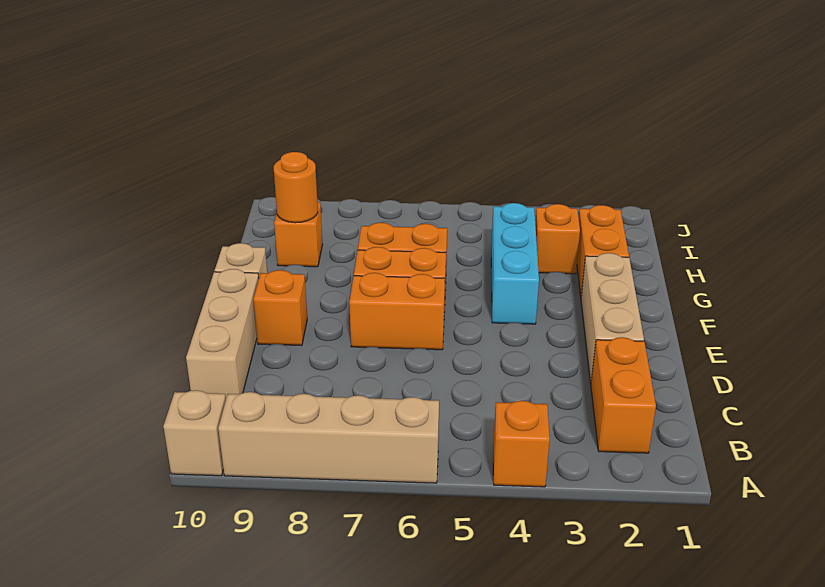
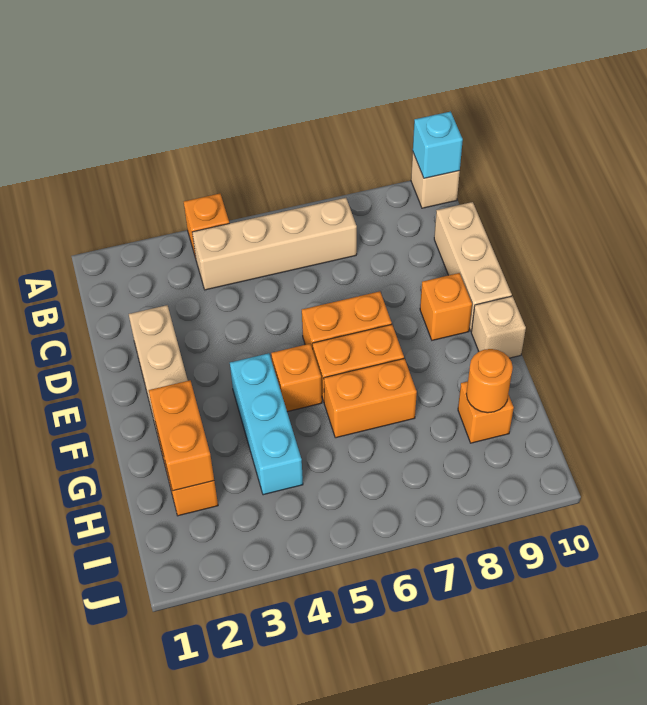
tan brick A6:A9 level 1 -> tan brick B4:B7 level 1
none -> cyan brick A10 level 2
orange brick B2:C2 level 1 -> orange brick G2:H2 level 2
orange brick H3 level 1 -> orange brick F5 level 1

